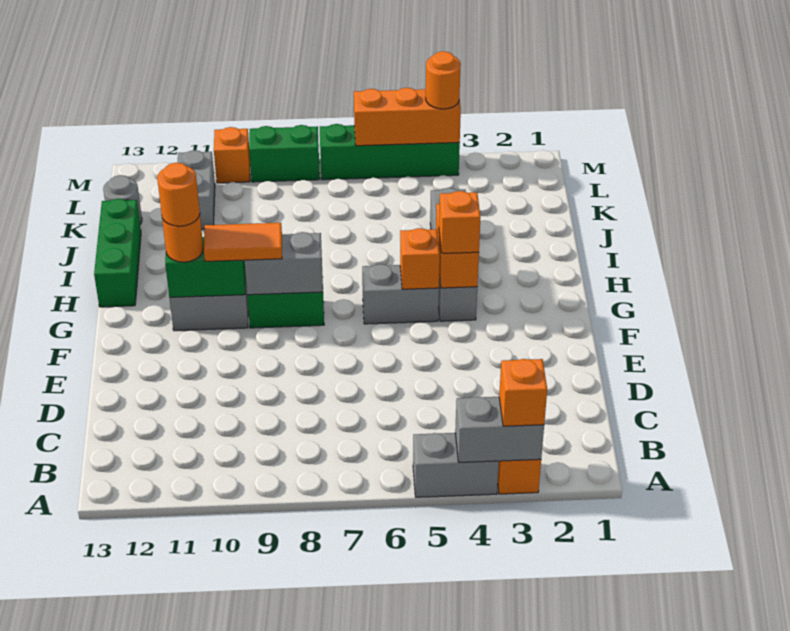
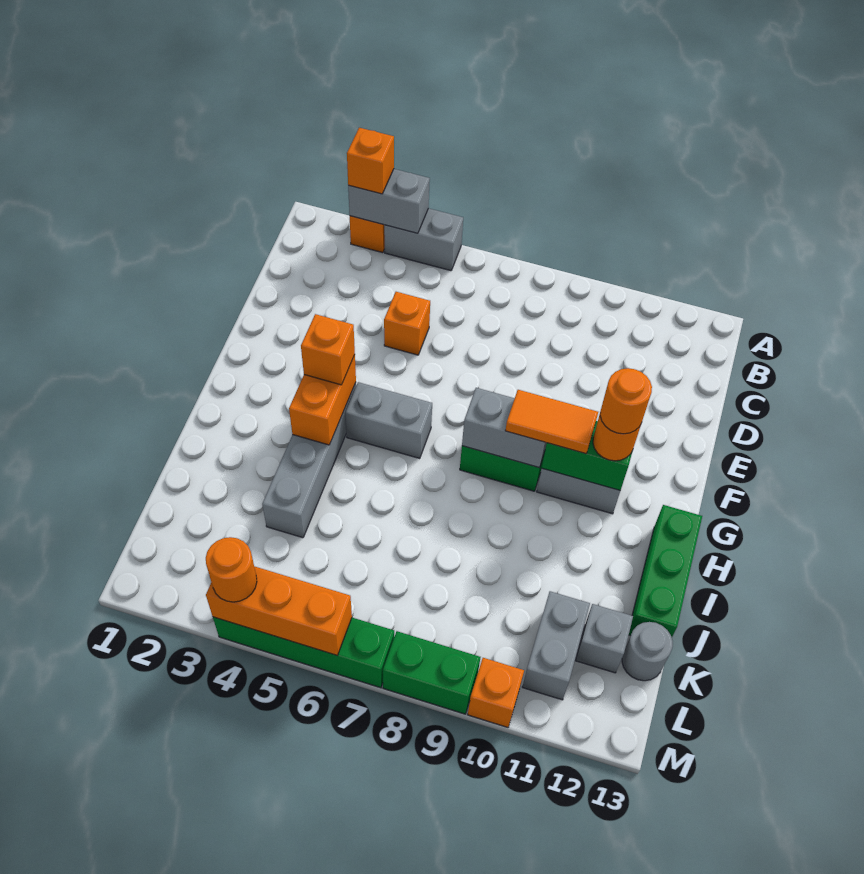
orange brick G5 level 2 -> orange brick D5 level 1
none -> grey brick K12 level 1

